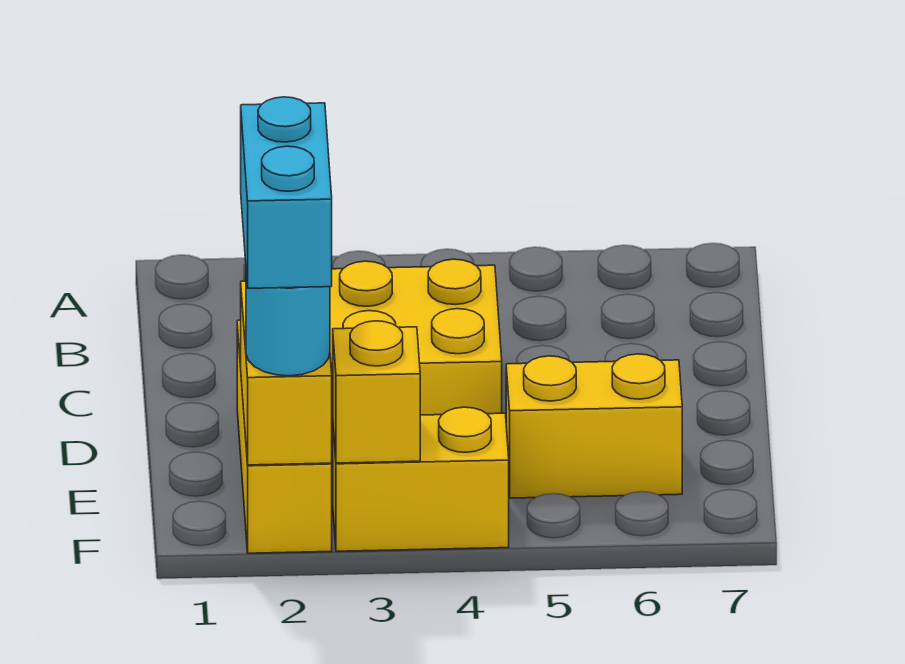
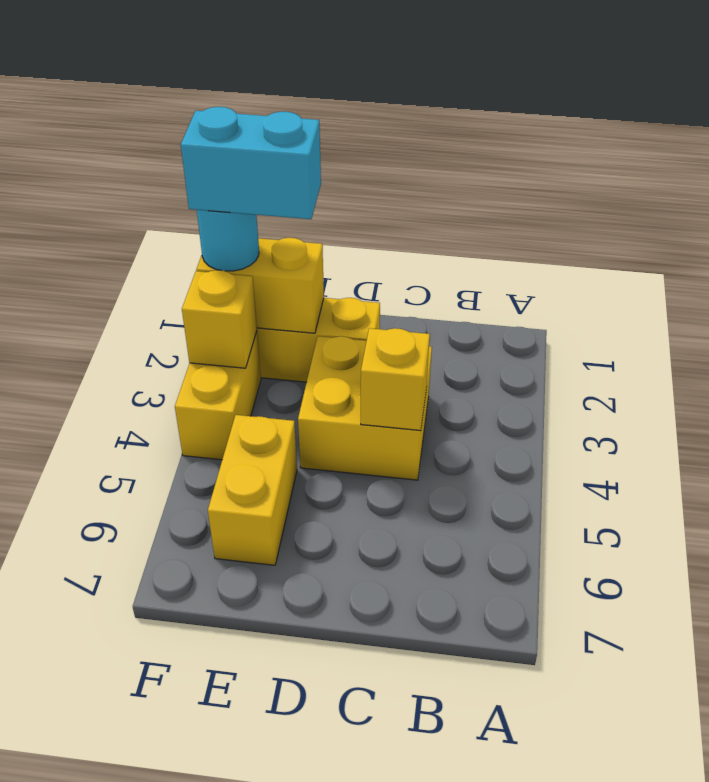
none -> yellow brick C4 level 2

